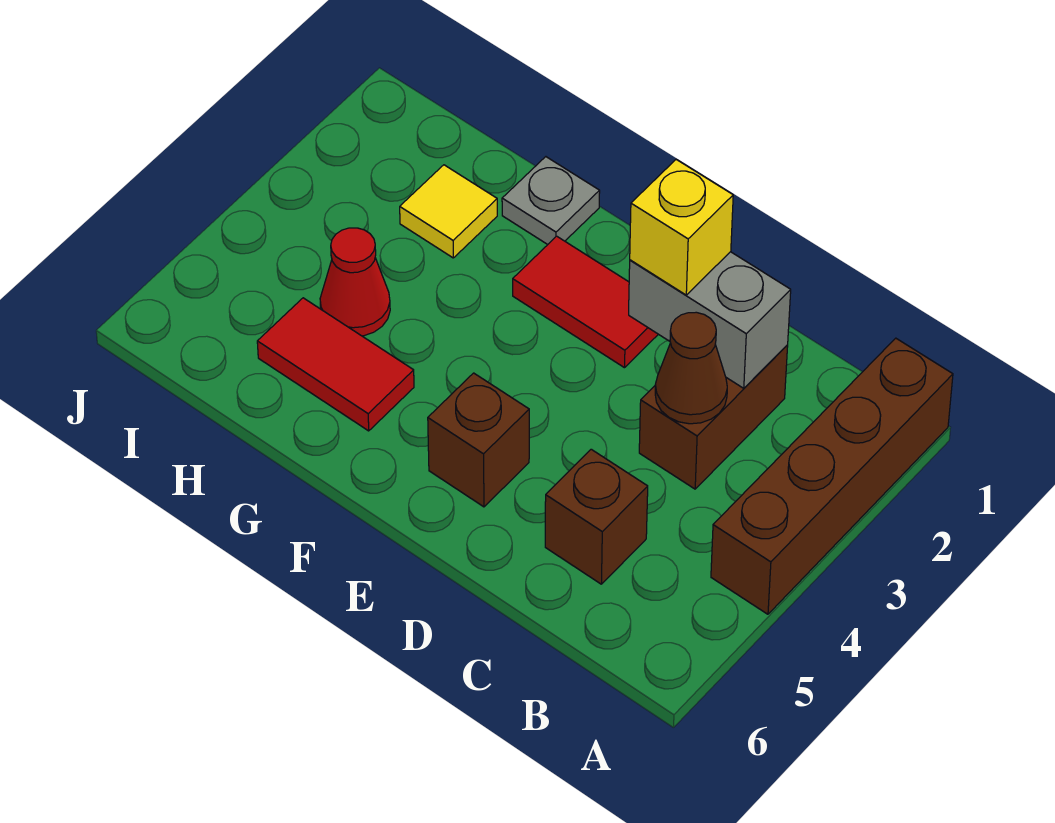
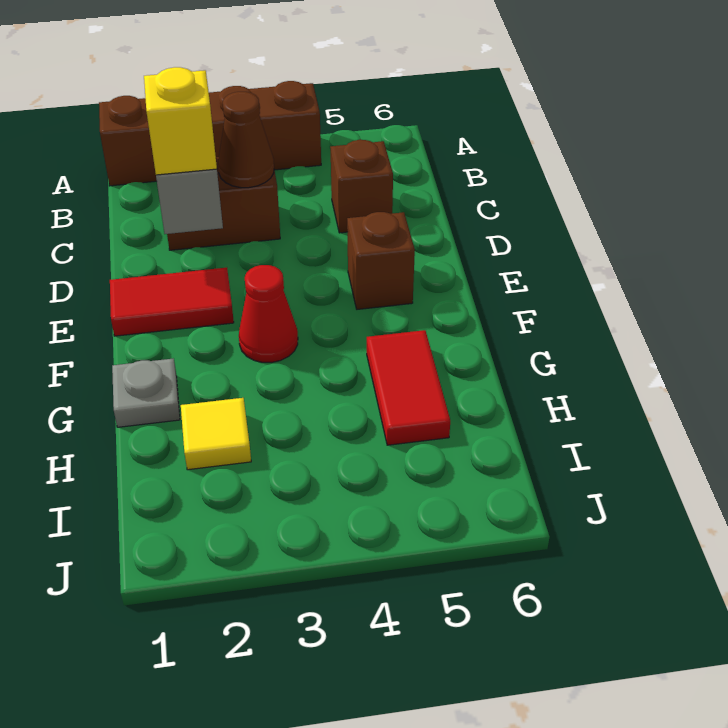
red tile E2:F2 level 1 -> red tile E1:E2 level 1
red cone H4 level 1 -> red cone F3 level 1

